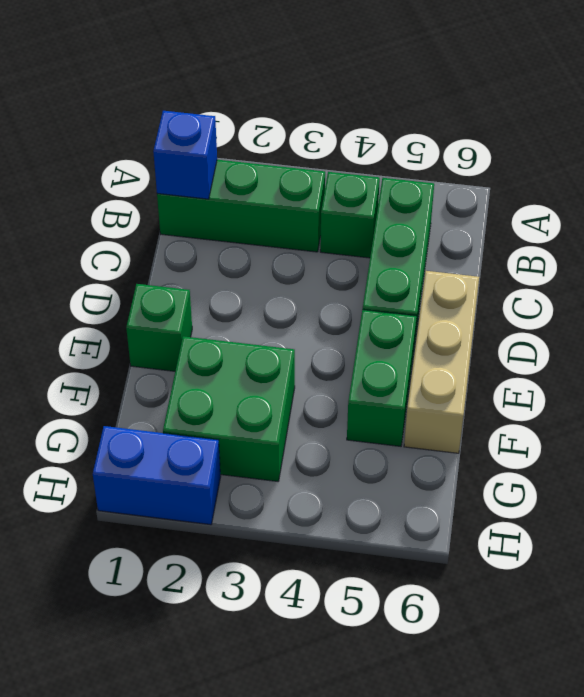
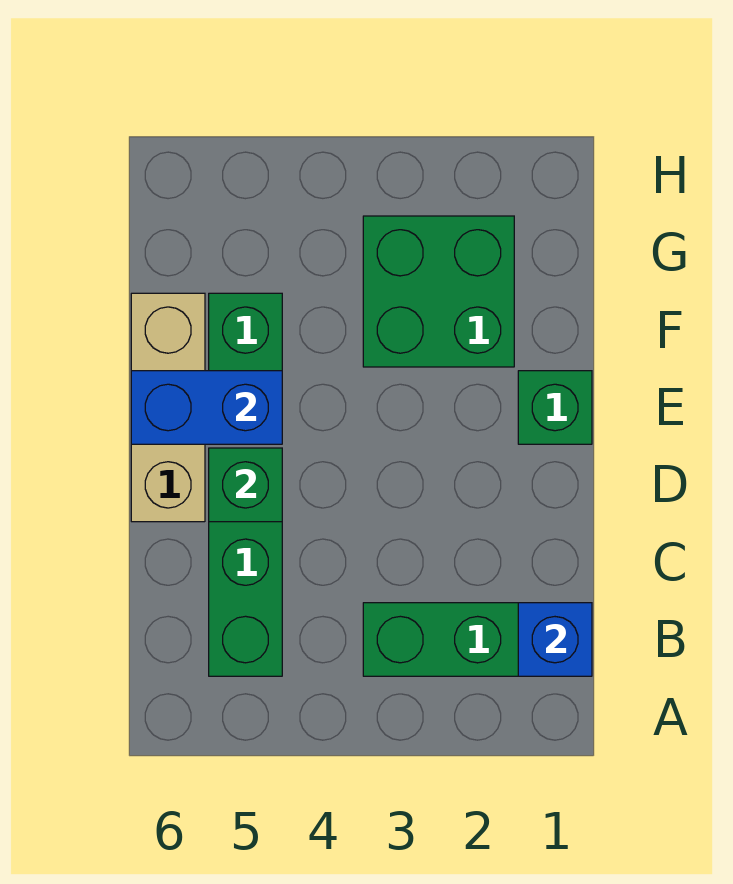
green brick B4 level 1 -> green brick D5 level 2
blue brick H1:H2 level 1 -> blue brick E5:E6 level 2

